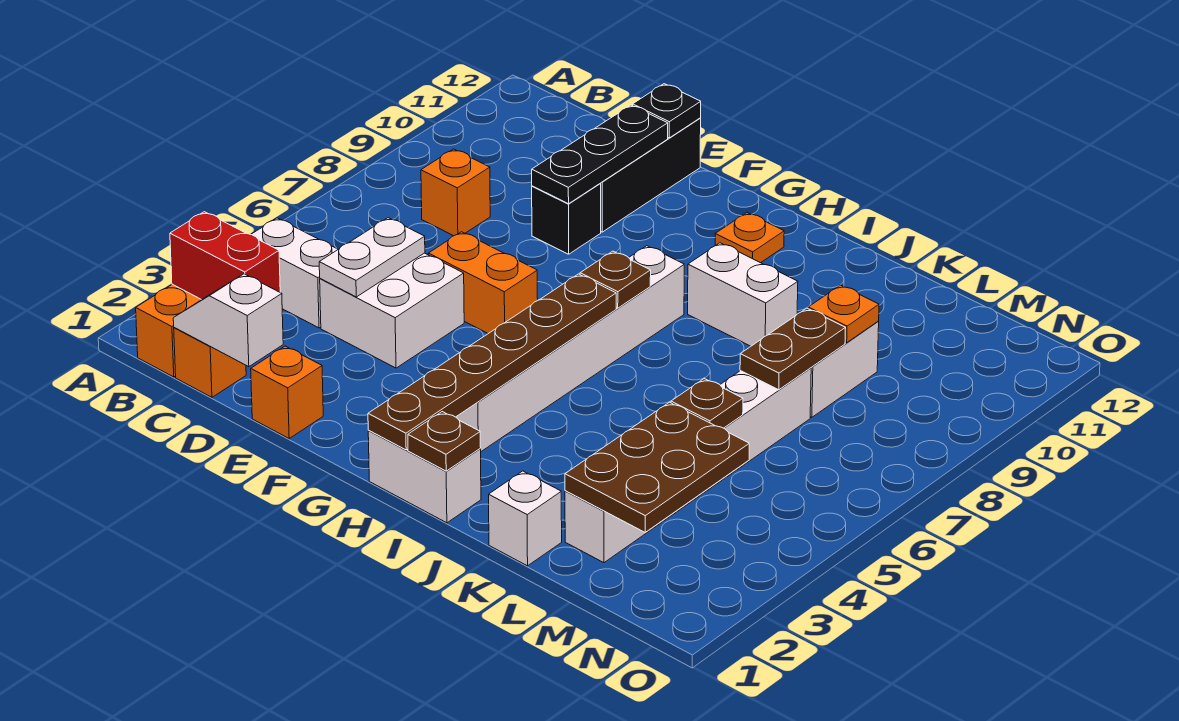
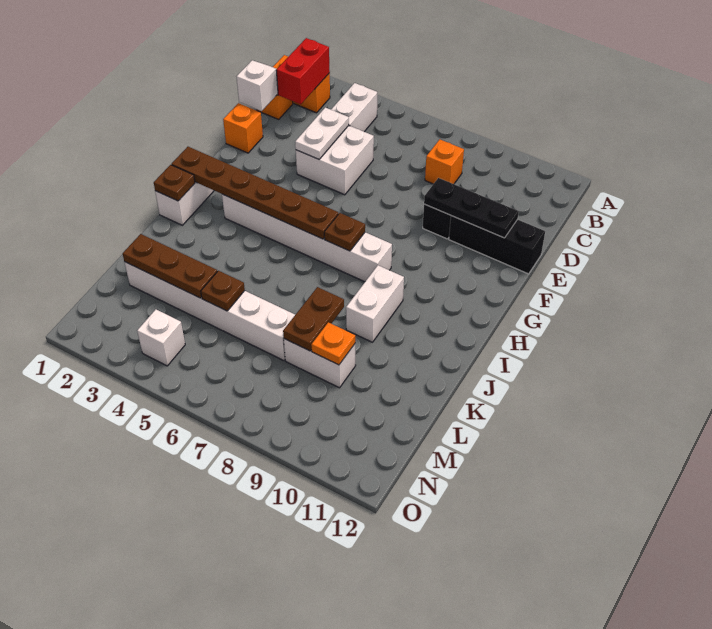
white plate D4:D5 level 2 -> white plate D4:E4 level 2
orange brick E6:F6 level 1 -> none
black plate E12 level 2 -> none
orange plate H11 level 1 -> none
white brick K1 level 1 -> white brick N4 level 1
brown plate L2:M4 level 2 -> brown plate L2:L4 level 2
brown plate L7:L8 level 2 -> brown plate K8:L8 level 2

